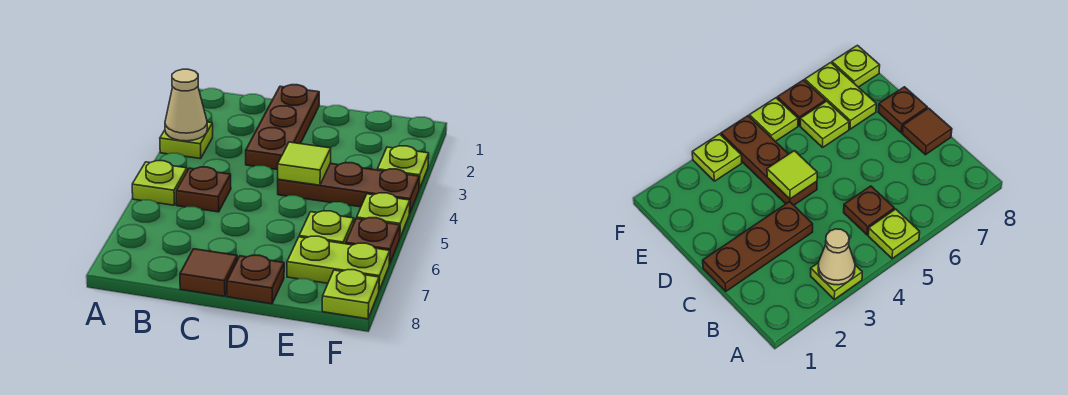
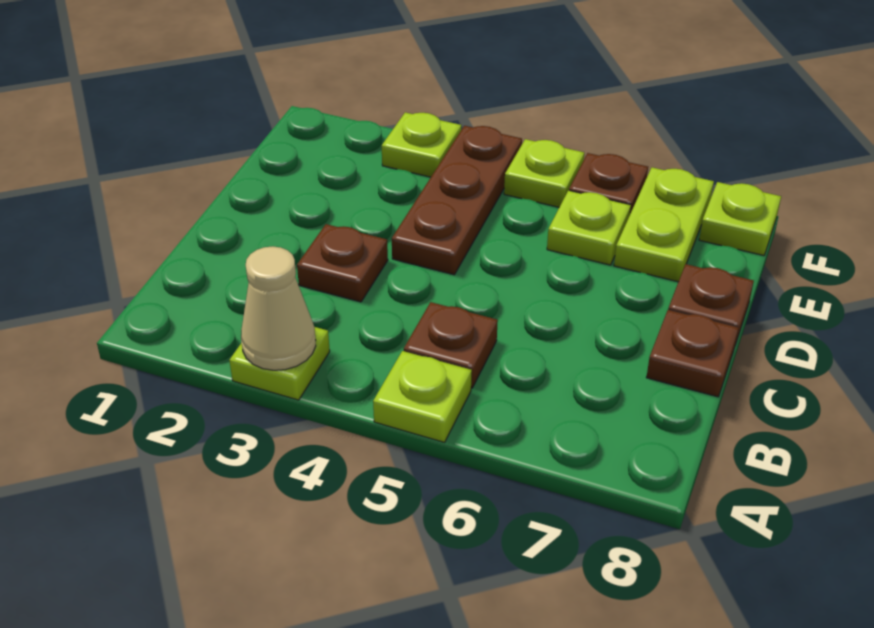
brown plate C1:C3 level 1 -> brown plate C3 level 1
brown tile C8 level 1 -> brown plate C8 level 1
lime tile D4 level 2 -> none

